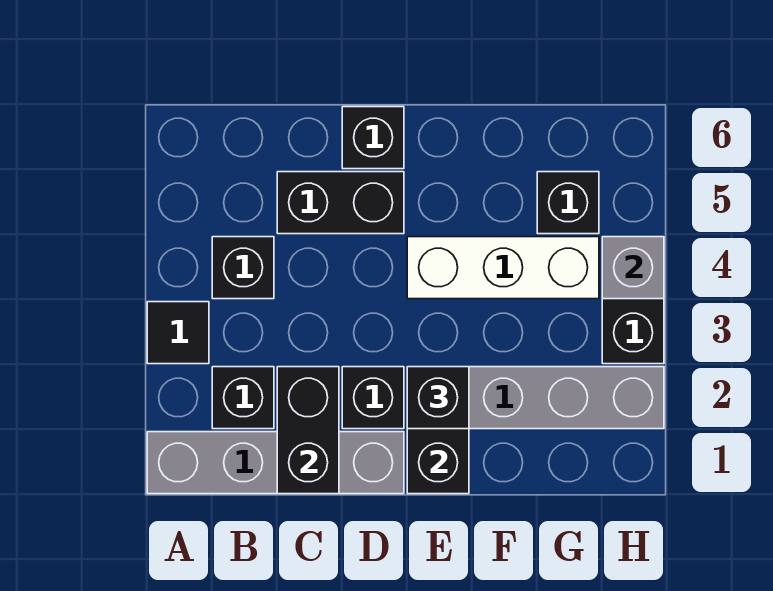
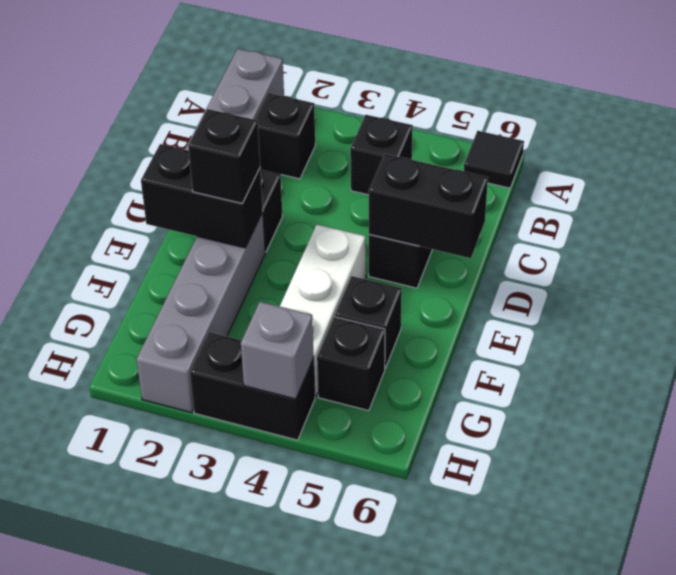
black tile A3 level 1 -> black tile A6 level 1
black brick C1:C2 level 2 -> black brick D5:D6 level 2
black brick D6 level 1 -> black brick F5 level 1

